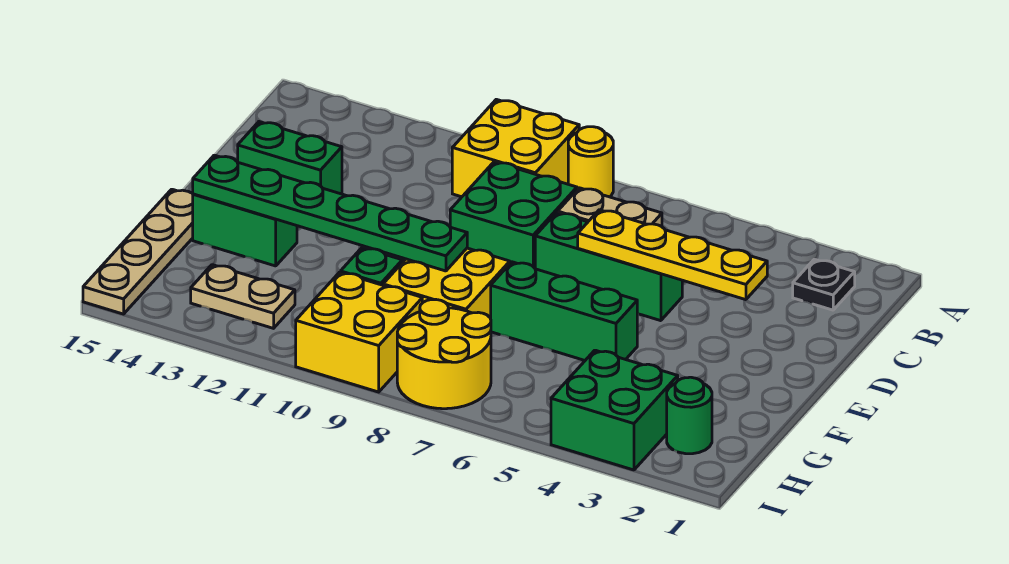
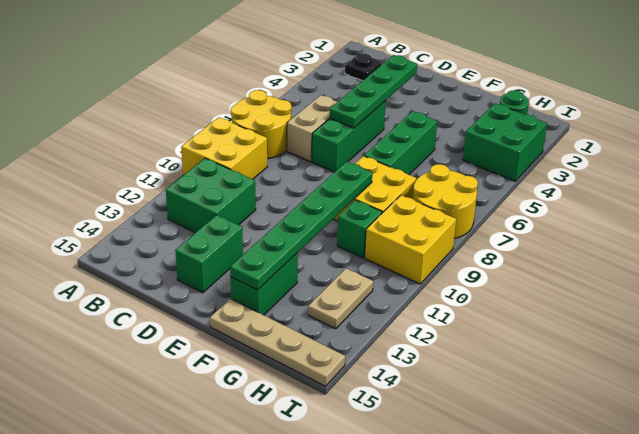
yellow round brick A8 level 1 -> yellow round brick A7:B8 level 1
green brick C8:D9 level 1 -> green brick B11:C12 level 1
yellow plate D3:D6 level 2 -> green plate D3:D6 level 2

